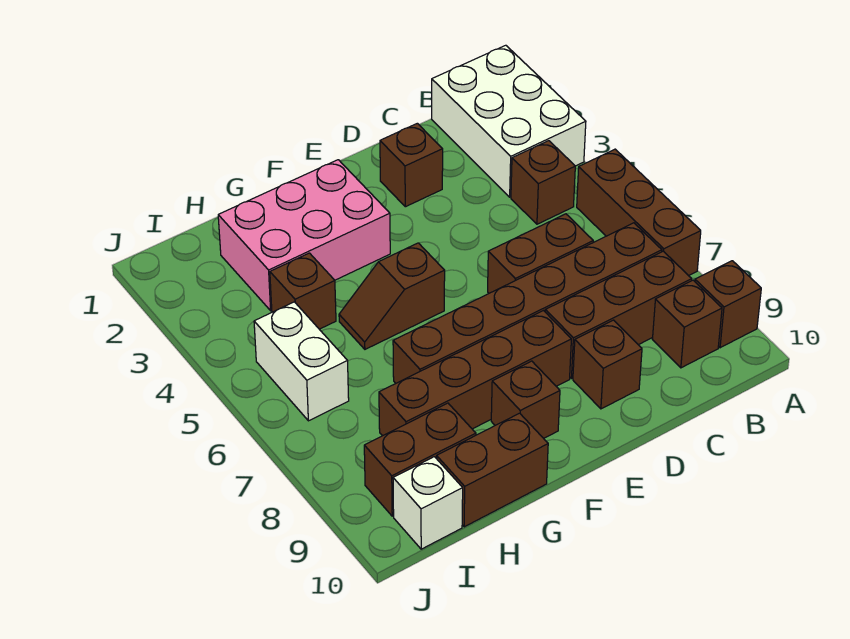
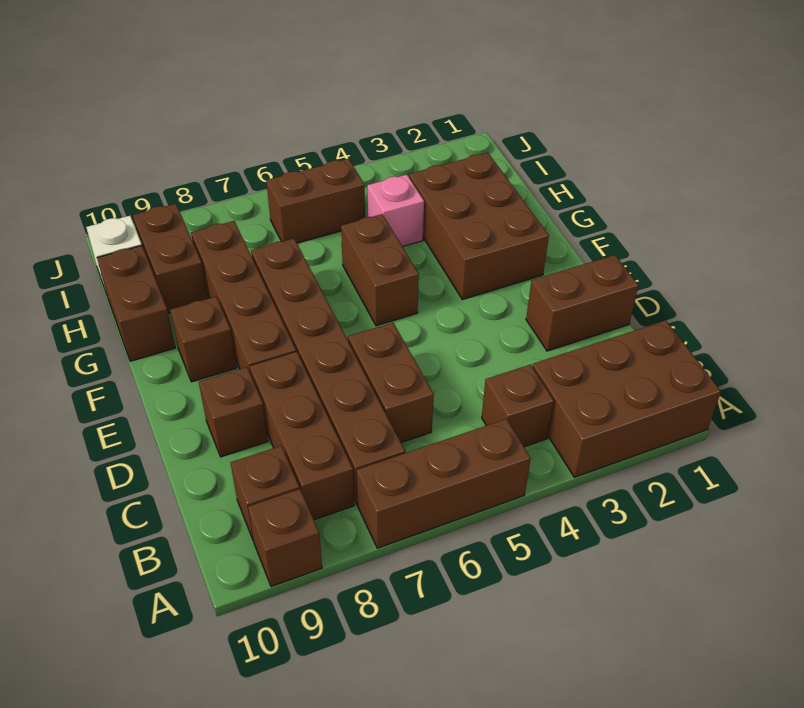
white brick A1:B3 level 1 -> brown brick A1:B3 level 1
brown brick D2 level 1 -> brown brick D1:D2 level 1
pink brick F2:H3 level 1 -> brown brick F2:H3 level 1
brown slope F5:G5 level 1 top F -> brown brick F5:G5 level 1
brown brick H4 level 1 -> pink brick H4 level 1
white brick I5:I6 level 1 -> brown brick I5:I6 level 1

